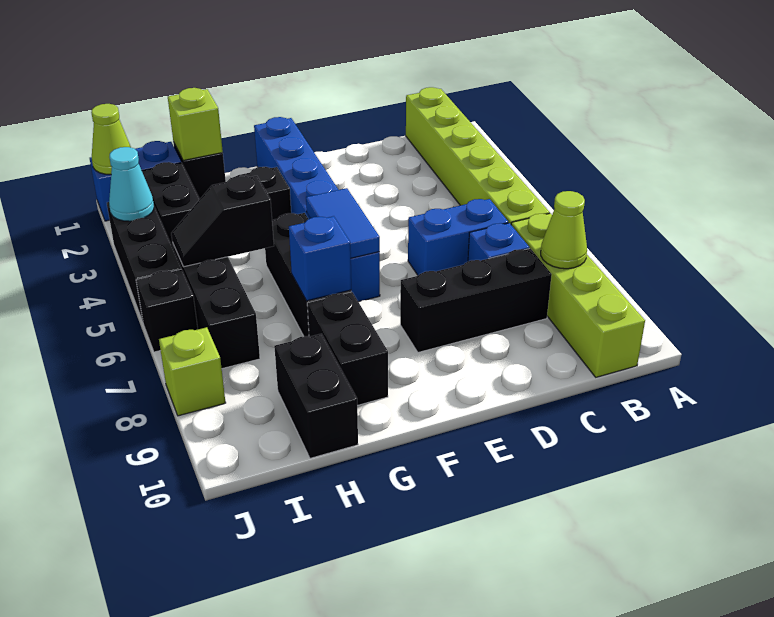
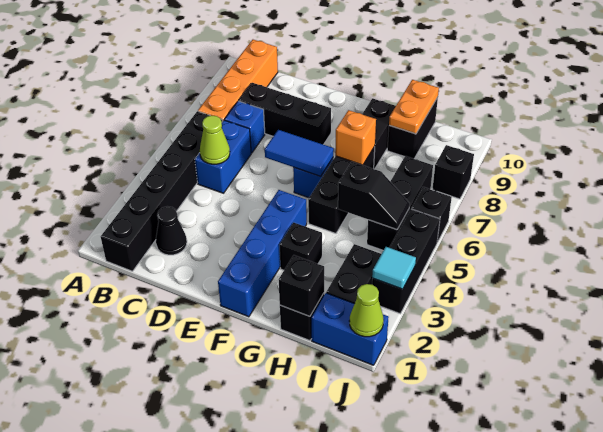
lime brick B1:B6 level 1 -> black brick B1:B6 level 1
lime brick B7:B10 level 1 -> orange brick B7:B10 level 1
lime cone B8 level 2 -> lime cone C5 level 2
none -> black cone C2 level 1
blue brick C6:D6 level 1 -> blue brick C5:C6 level 1
blue tile F5:F6 level 2 -> blue tile E6:F6 level 2
blue brick G7 level 2 -> orange brick G7 level 2
lime brick H1 level 2 -> black brick H1 level 2
none -> orange plate H9:H10 level 2
cyan cone J3 level 2 -> cyan tile J3 level 2
lime brick J8 level 1 -> black brick J8 level 1

